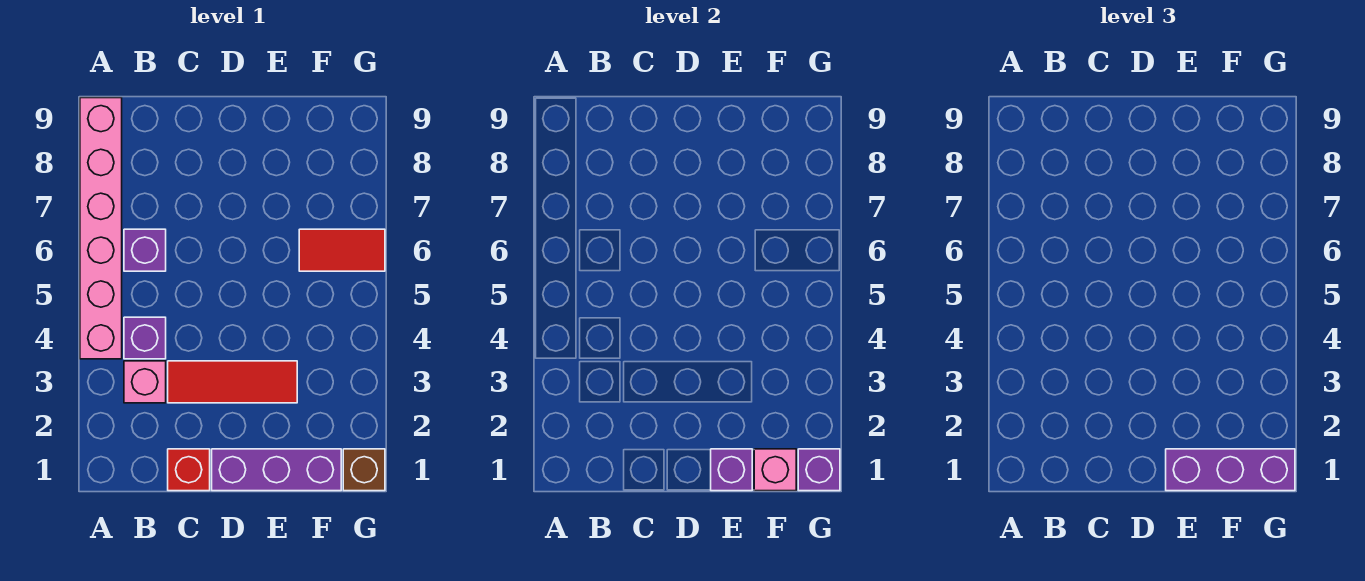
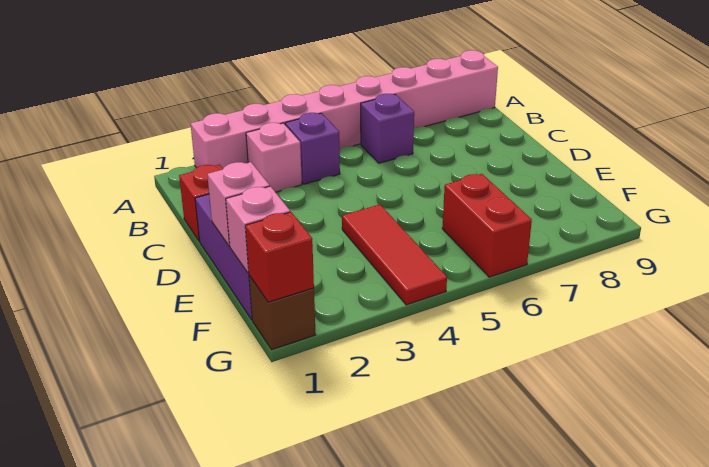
pink brick A4:A9 level 1 -> pink brick A2:A9 level 1
red tile C3:E3 level 1 -> red tile E4:G4 level 1
purple brick E1 level 2 -> pink brick E1 level 2
purple brick E1:G1 level 3 -> none
red tile F6:G6 level 1 -> red brick F6:G6 level 1
purple brick G1 level 2 -> red brick G1 level 2

